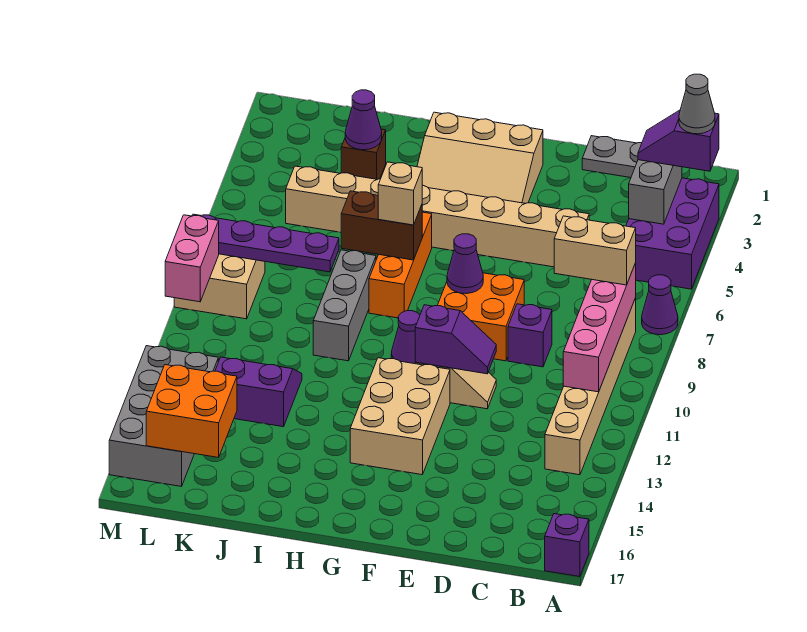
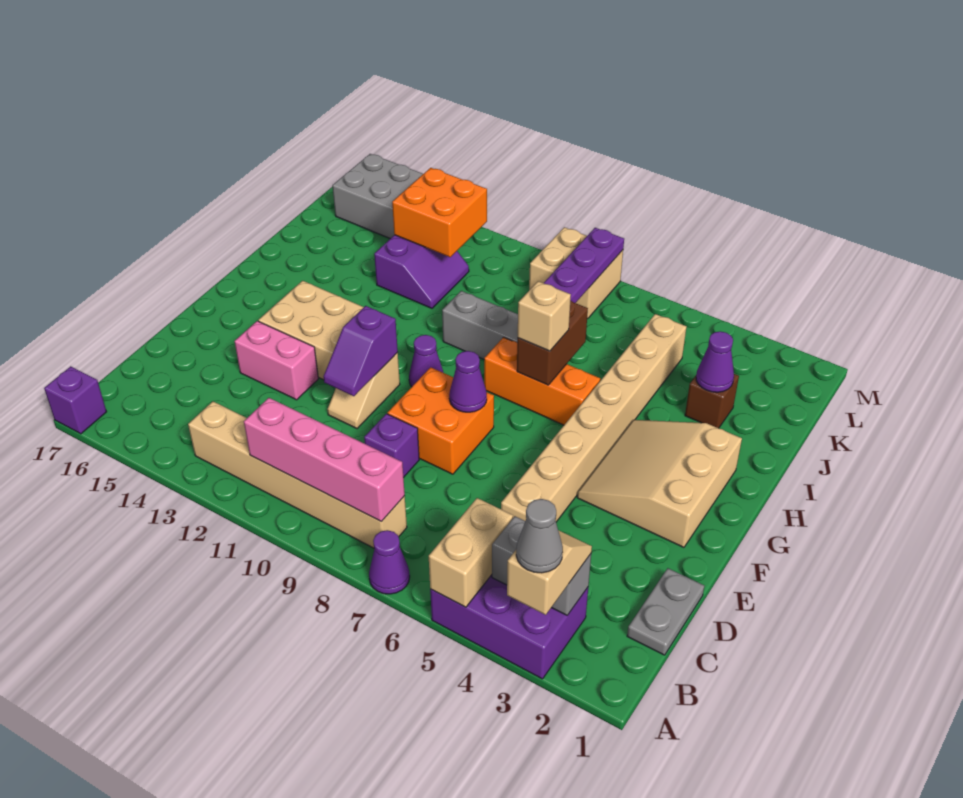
purple slope A3:B3 level 3 top A -> tan slope A3:B3 level 3 top A
tan brick B8:C8 level 3 -> tan brick A5:B5 level 2
orange brick K15:L16 level 2 -> orange brick K12:L13 level 2
pink brick M9:M10 level 2 -> pink brick E13:E14 level 1

